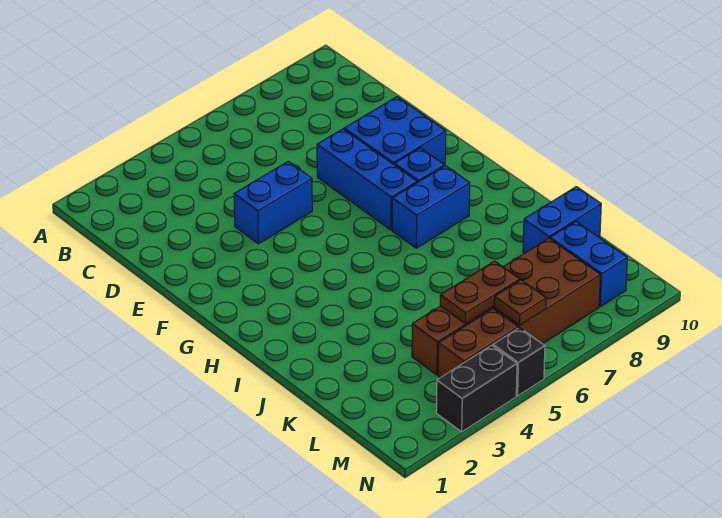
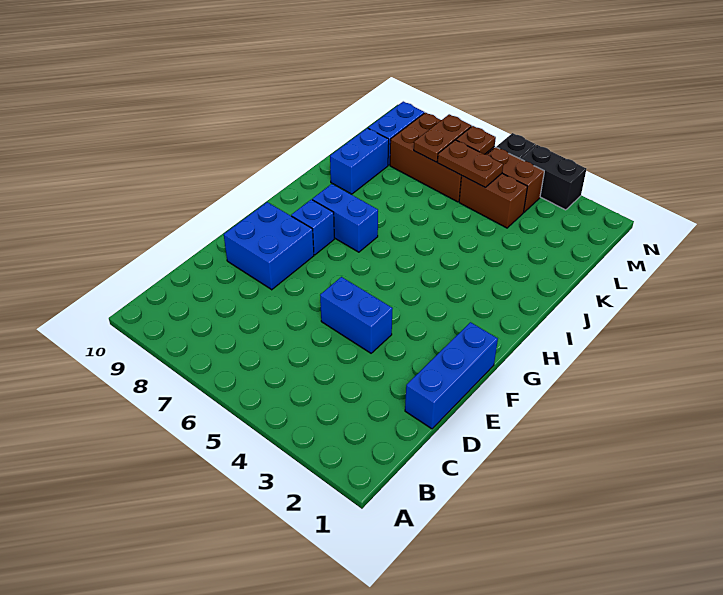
blue brick E7:G7 level 1 -> blue brick D1:F1 level 1
blue brick K9:K10 level 1 -> blue brick J9:K9 level 1
none -> brown plate L7:M7 level 2

